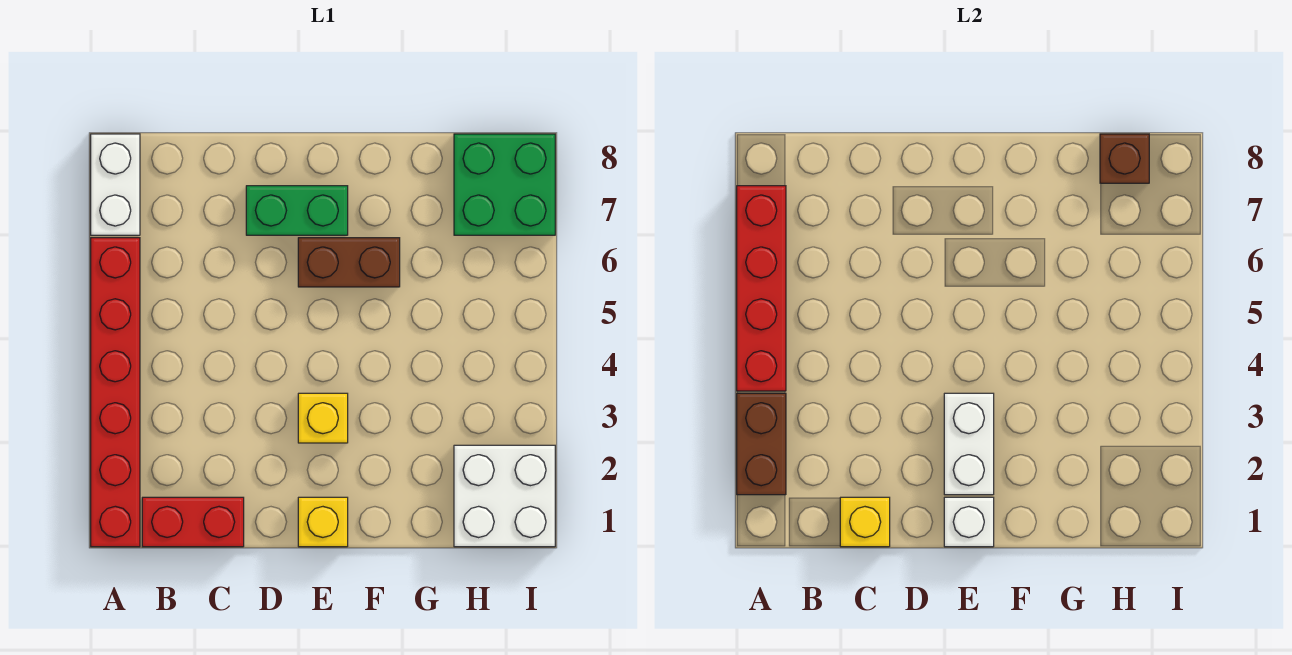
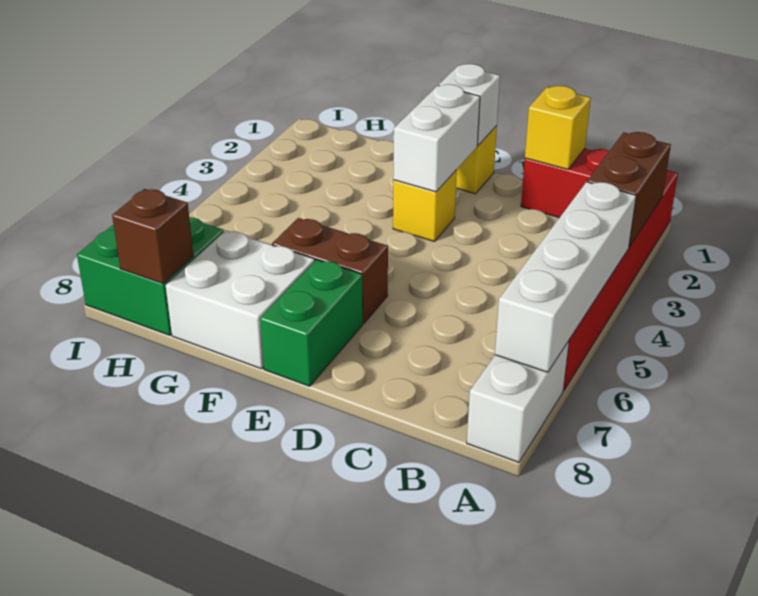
red brick A4:A7 level 2 -> white brick A4:A7 level 2
green brick D7:E7 level 1 -> green brick E7:E8 level 1
white brick H1:I2 level 1 -> white brick F7:G8 level 1

